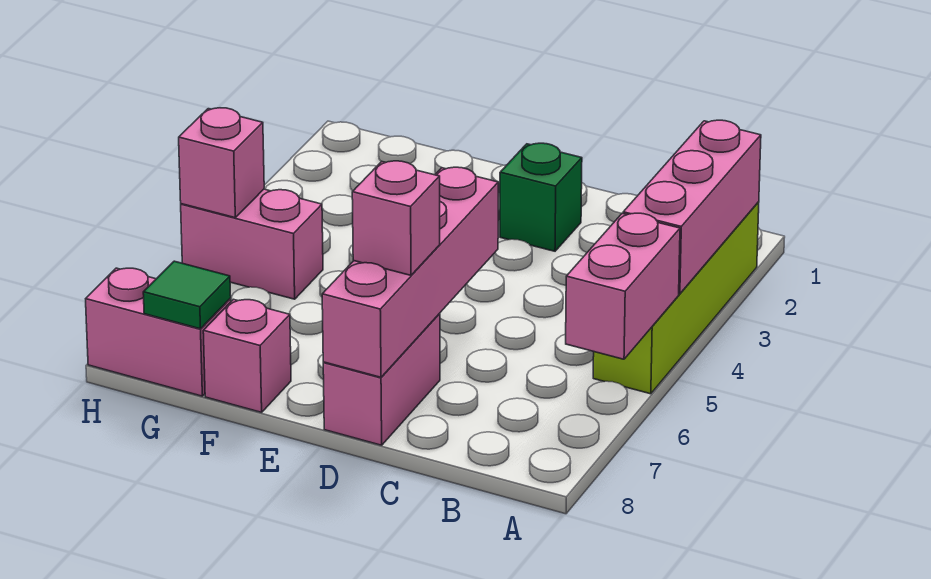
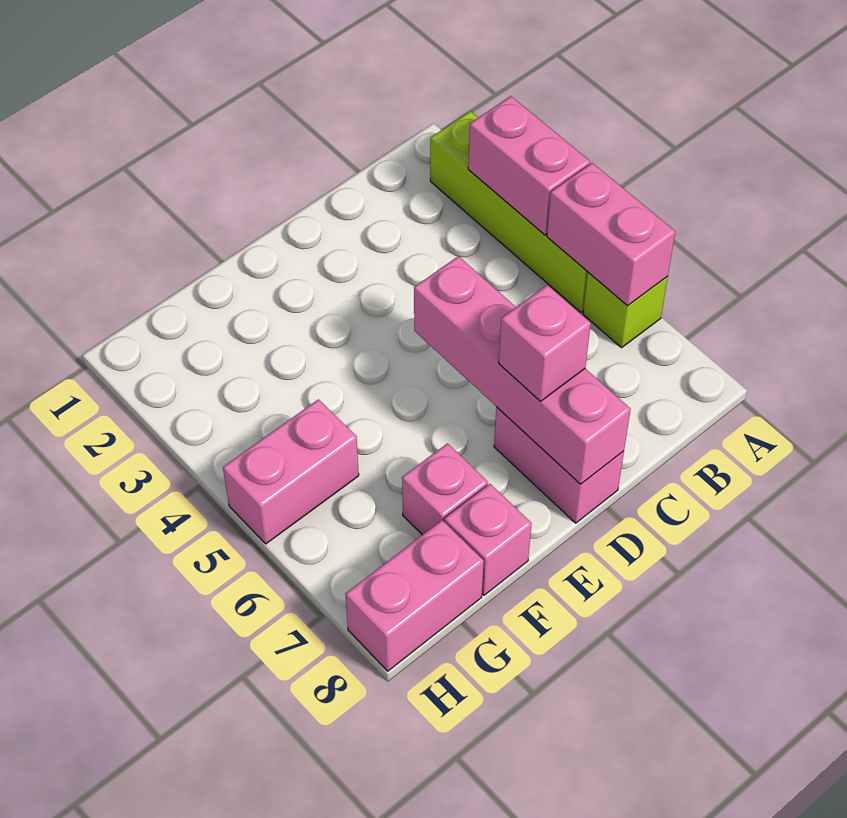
pink brick A2:A4 level 2 -> pink brick A3:A4 level 2
none -> lime brick A6 level 1
green brick D2 level 1 -> none
green tile G8 level 2 -> none
pink brick H5 level 2 -> pink brick F7 level 1

